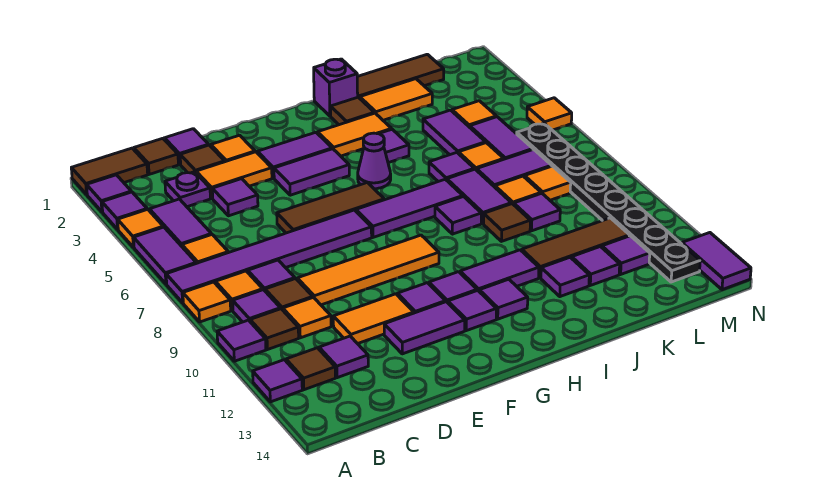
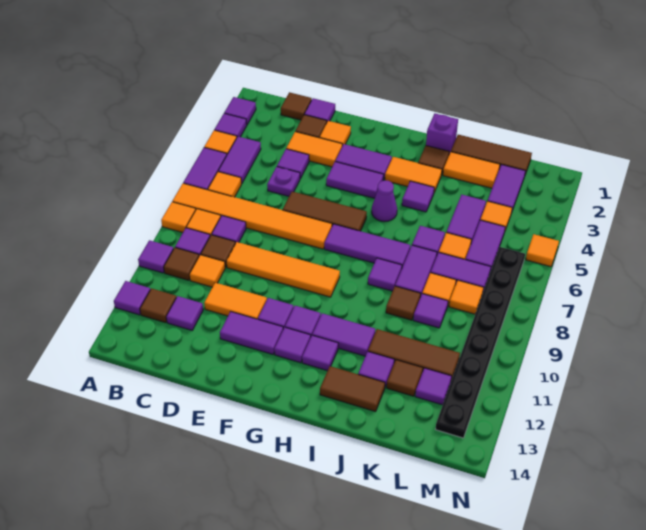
brown tile A1:B1 level 1 -> brown tile I13:J13 level 1
purple tile A7:F7 level 1 -> orange tile A7:F7 level 1
purple plate C3 level 1 -> purple plate D5 level 1
purple tile K12 level 1 -> brown tile K12 level 1
purple tile N13:N14 level 1 -> purple tile L2:L3 level 1

